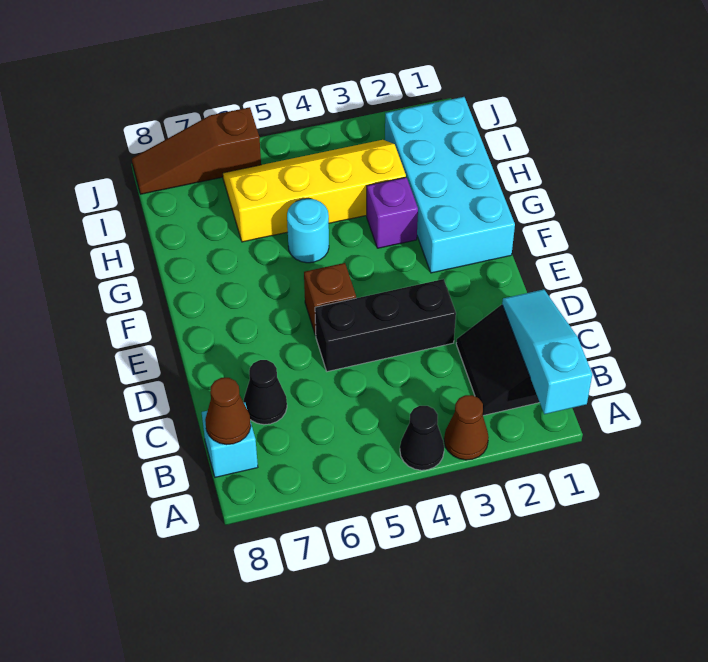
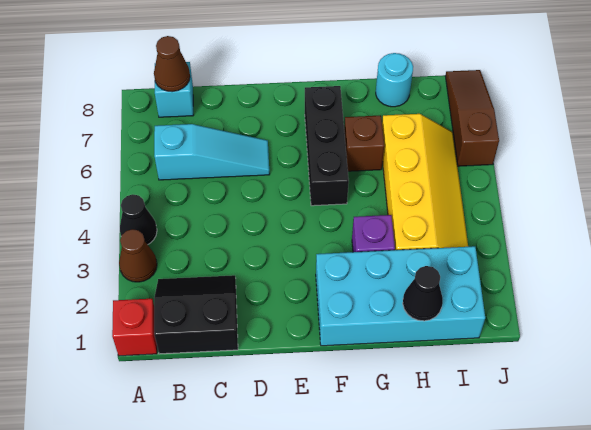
none -> red brick A1 level 1
cyan slope A1:C1 level 2 top A -> cyan slope B6:D6 level 1 top B
black cone C7 level 1 -> black cone H1 level 2
black brick D3:D5 level 1 -> black brick F5:F7 level 1
brown brick E5 level 1 -> brown brick G6 level 1
cyan round brick G5 level 1 -> cyan round brick H8 level 1

